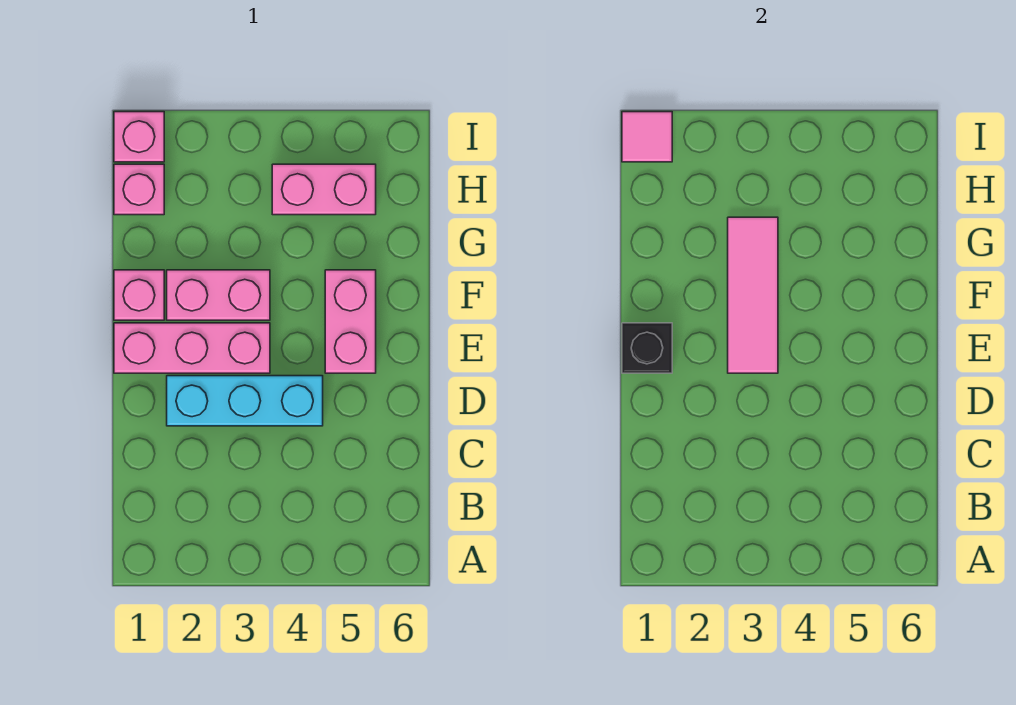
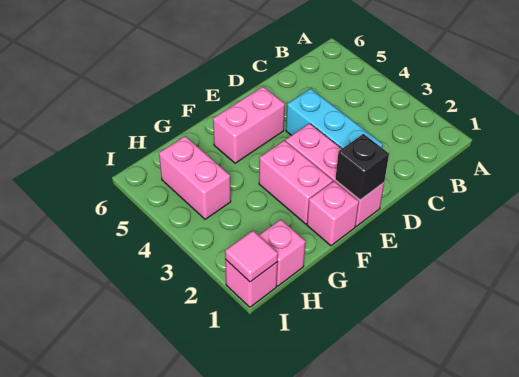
pink tile E3:G3 level 2 -> none

